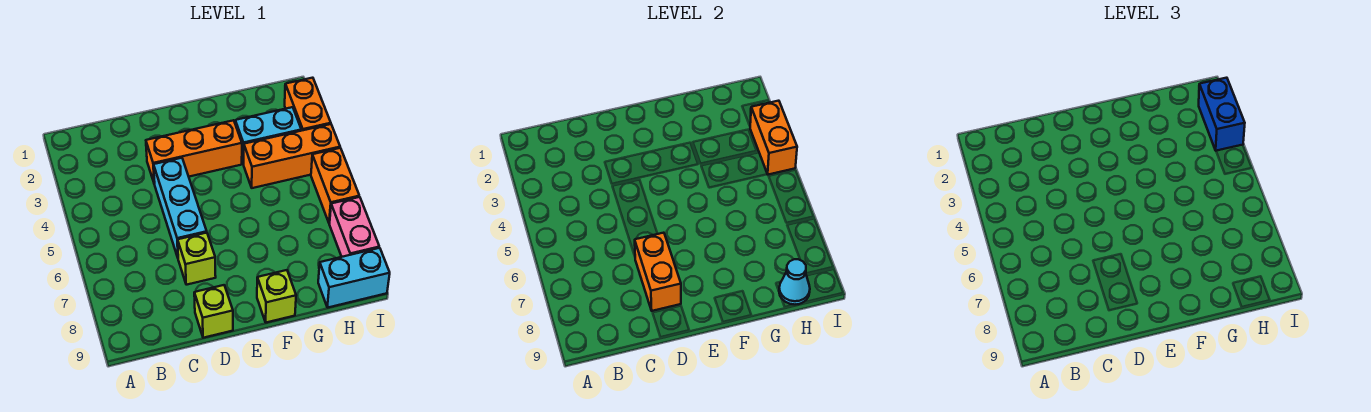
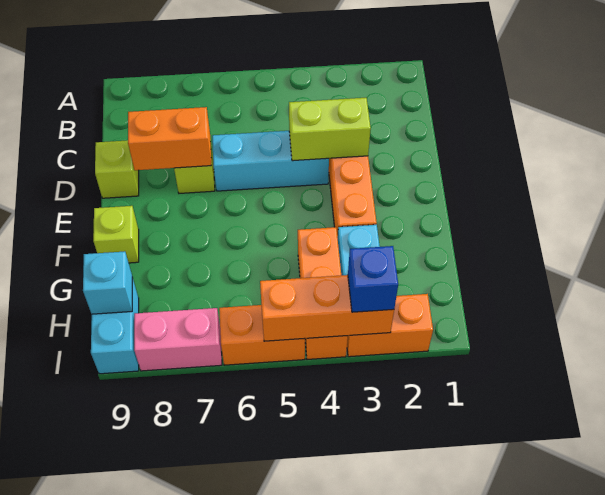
none -> lime brick D3:D4 level 2
cyan cone H9 level 2 -> cyan brick H9 level 2
blue brick I2:I3 level 3 -> blue brick I3 level 3
orange brick I3:I4 level 2 -> orange brick I3:I5 level 2

